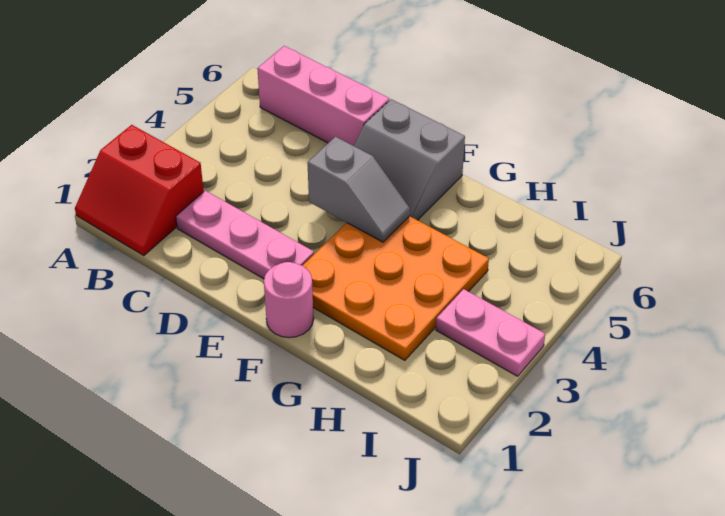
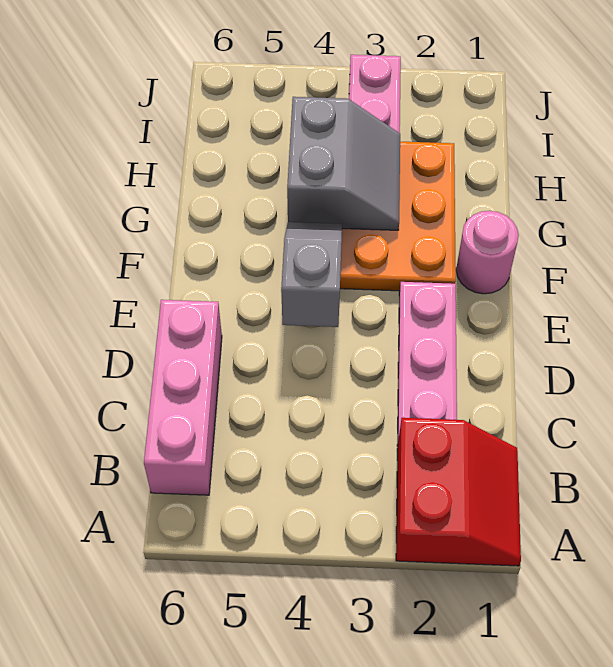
grey slope E5:F6 level 1 top 6 -> grey slope G3:H4 level 2 top 4

